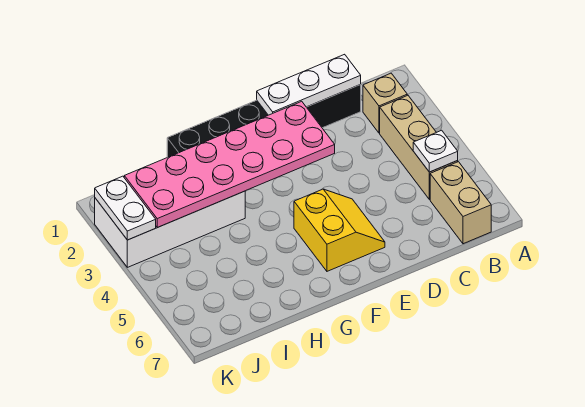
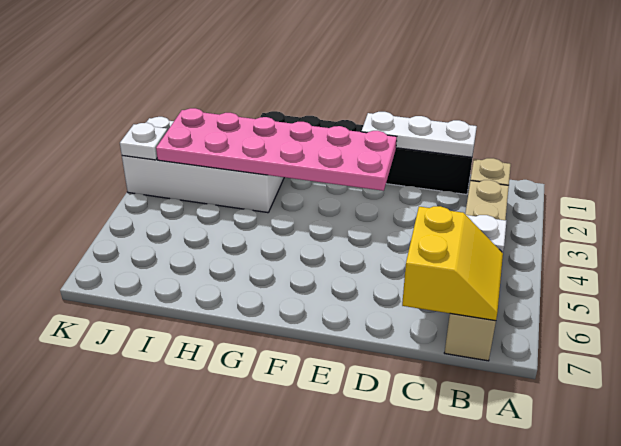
yellow slope E5:F6 level 1 top F -> yellow slope B6:C7 level 2 top C
white plate K2:K3 level 2 -> white plate K3 level 2

